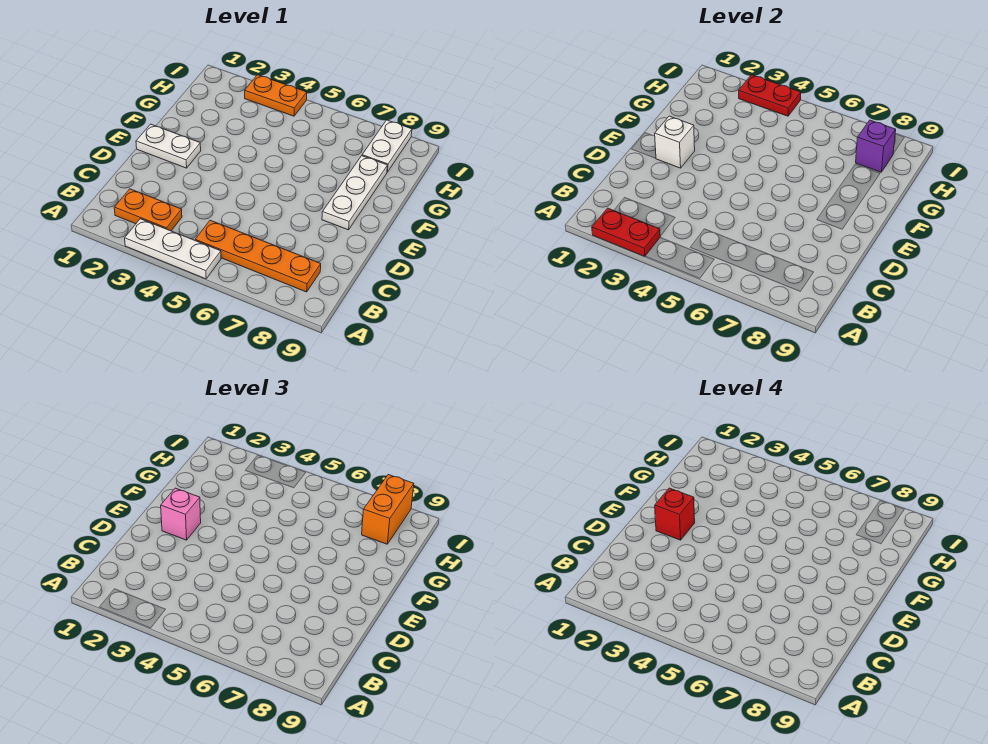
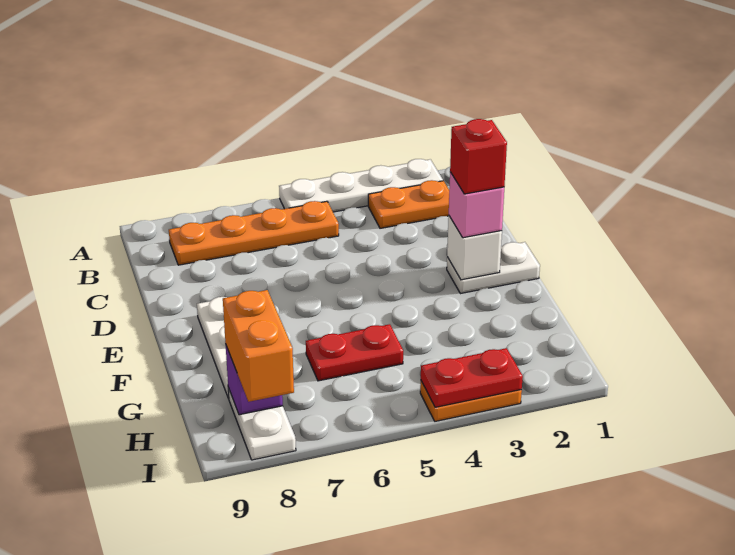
red plate A2:A3 level 2 -> red plate G5:G6 level 1
white plate A3:A5 level 1 -> white plate A2:A5 level 1

